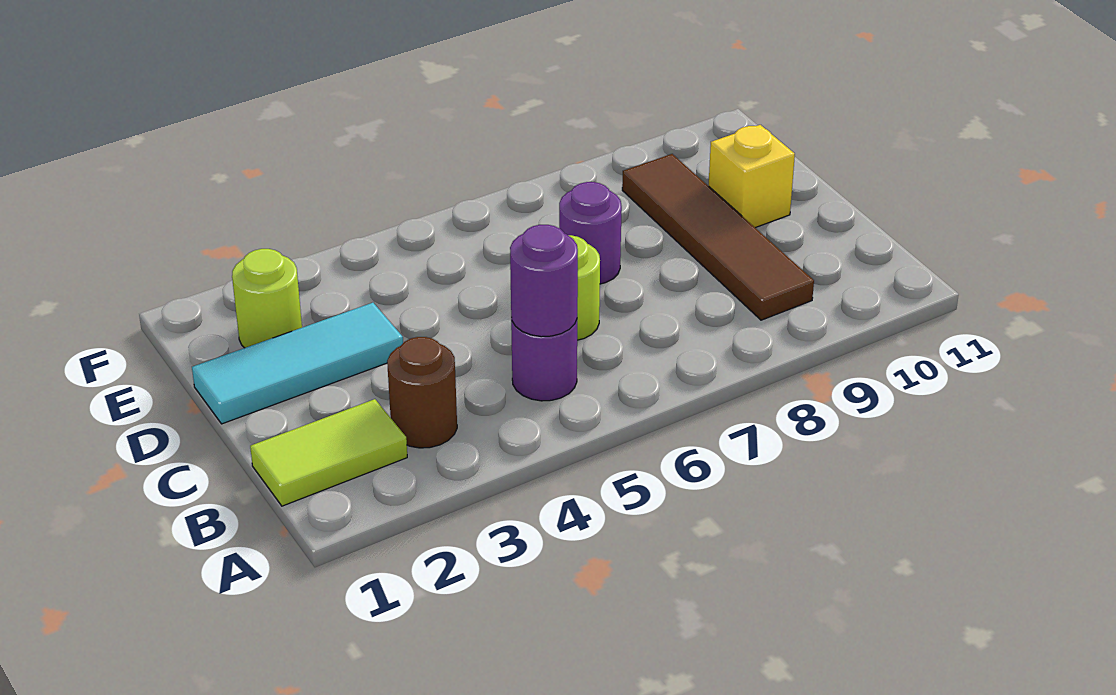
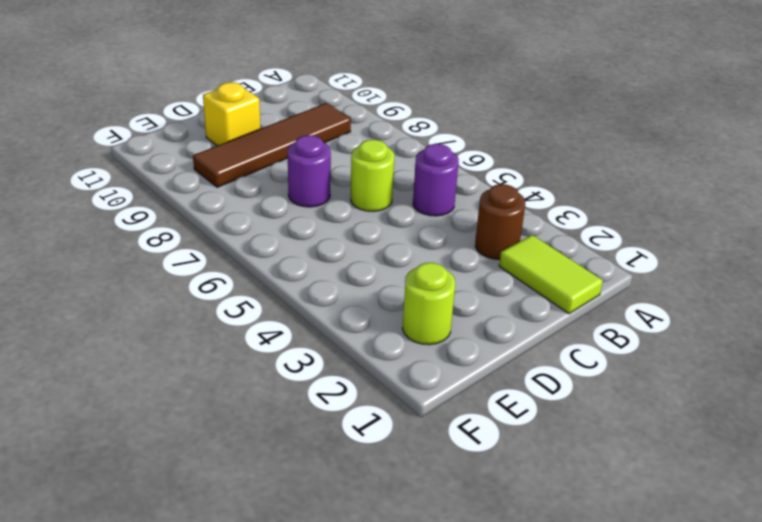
purple round brick B5 level 2 -> none
cyan tile D1:D3 level 1 -> none

